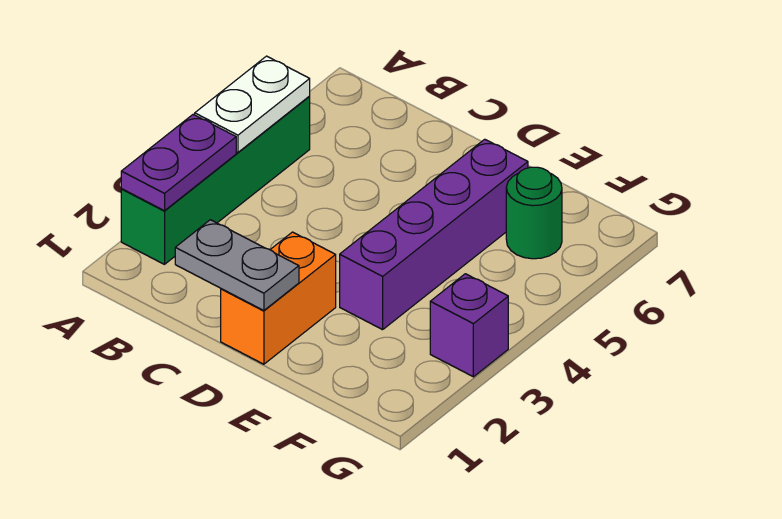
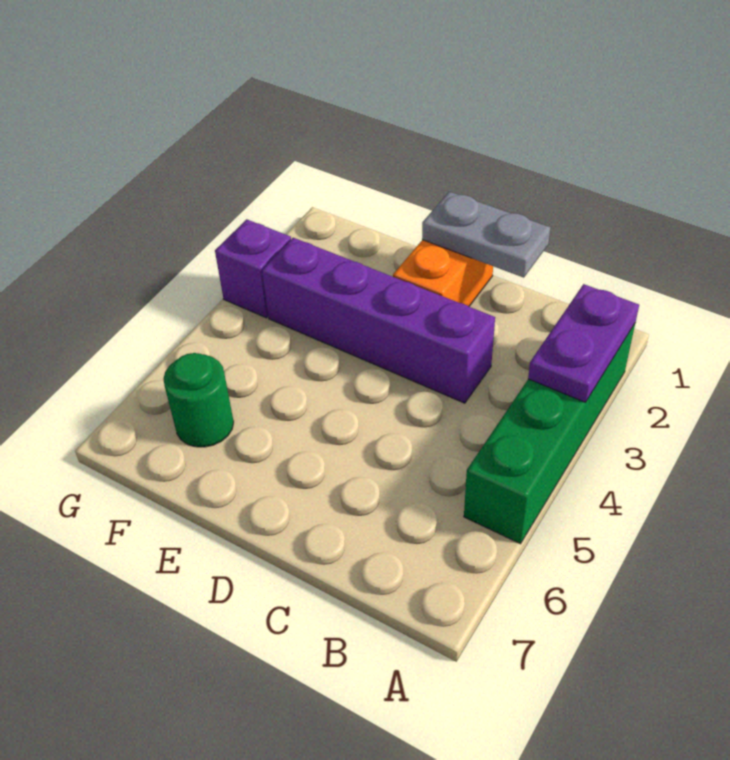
white plate A4:A5 level 2 -> none
purple brick E3:E6 level 1 -> purple brick C3:F3 level 1

